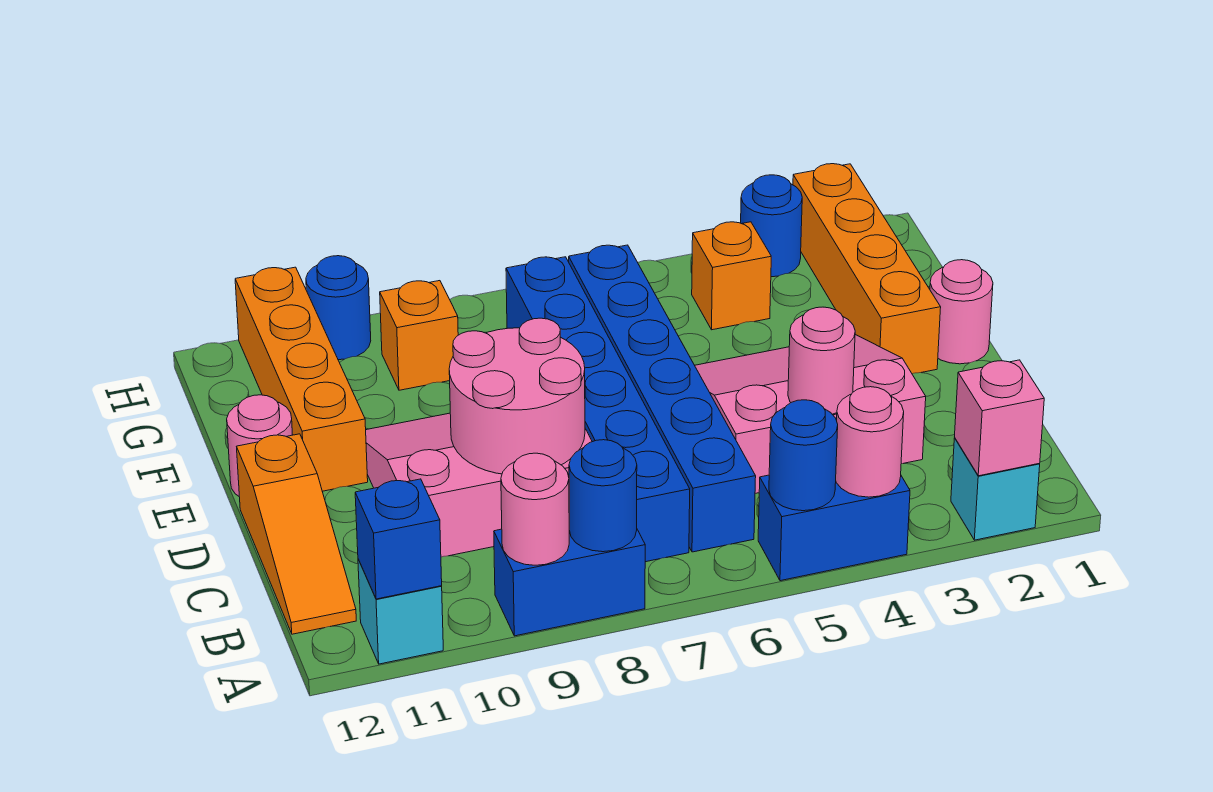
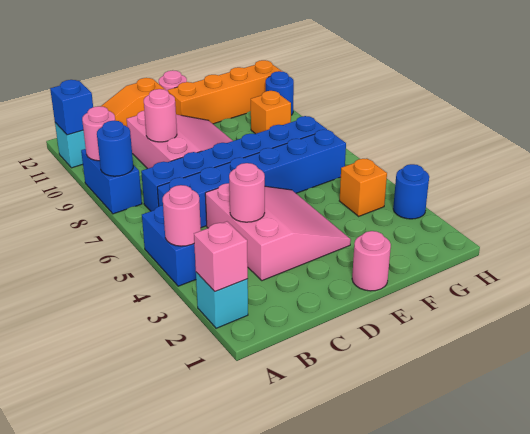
blue round brick A5 level 2 -> none
pink round brick C8:D9 level 2 -> pink round brick C9 level 2
orange brick E2:H2 level 1 -> none

